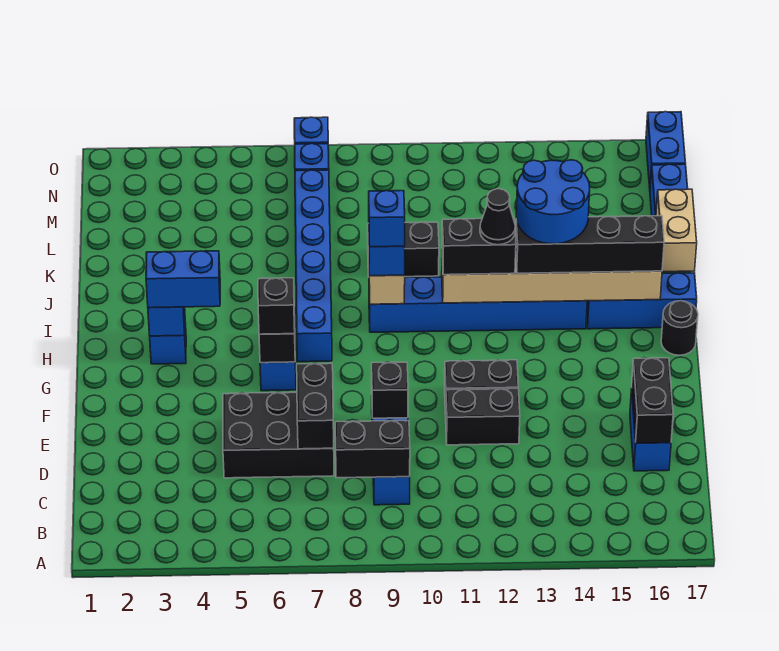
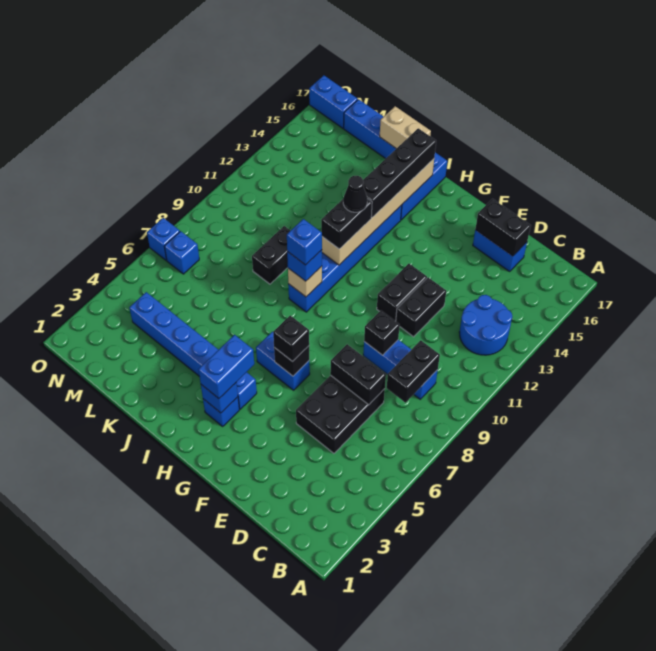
blue brick H7:M7 level 1 -> blue brick H4:M4 level 1
black round brick H17 level 1 -> none
blue round brick I13:J14 level 4 -> blue round brick B12:C13 level 1

